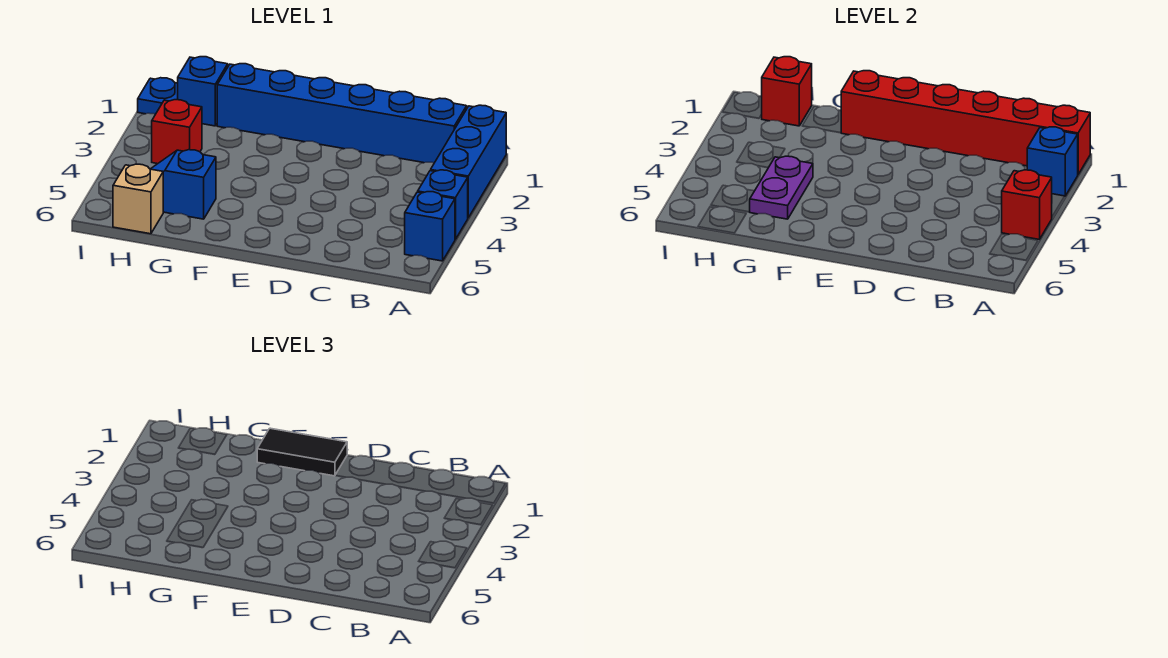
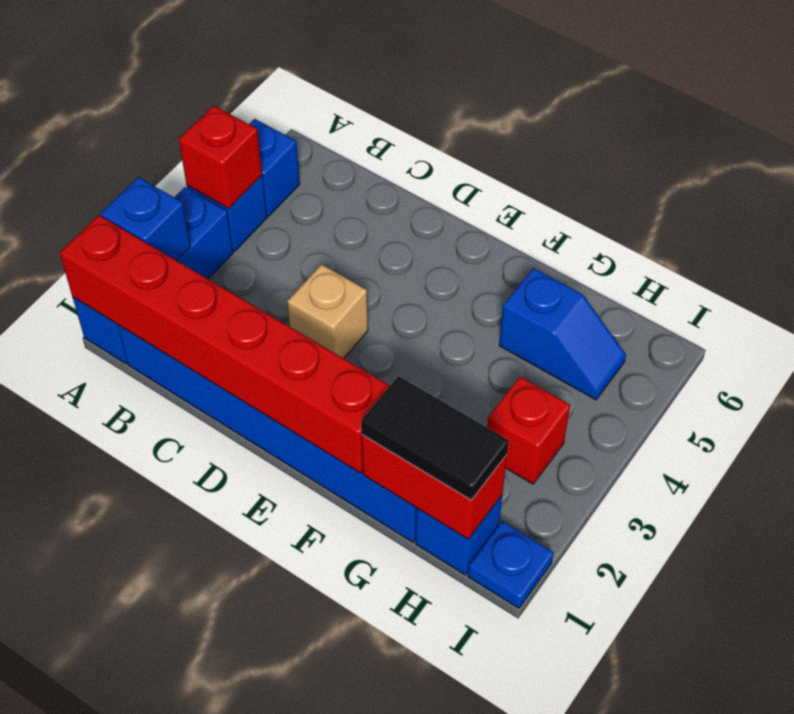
black tile E1:F1 level 3 -> black tile G1:H1 level 3
purple plate G4:G5 level 2 -> none
red brick H1 level 2 -> red brick G1:H1 level 2
tan brick H6 level 1 -> tan brick D3 level 1

